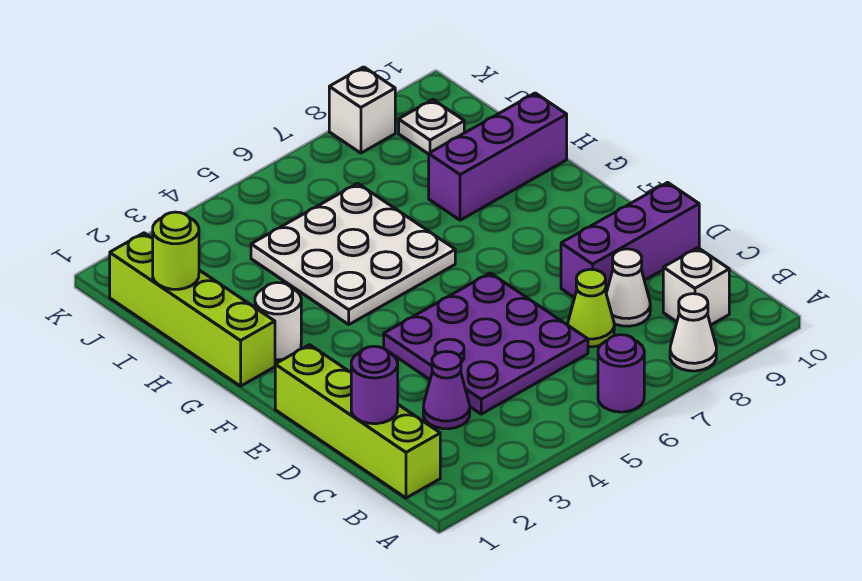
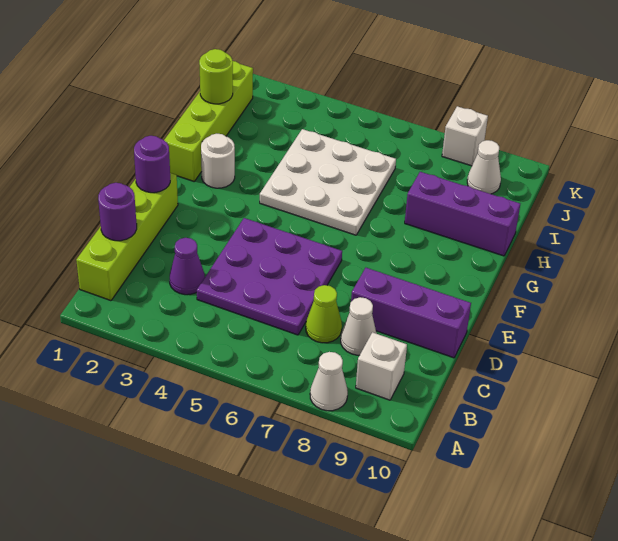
purple round brick A6 level 1 -> purple round brick E1 level 2
white plate J9 level 1 -> white cone J9 level 1

